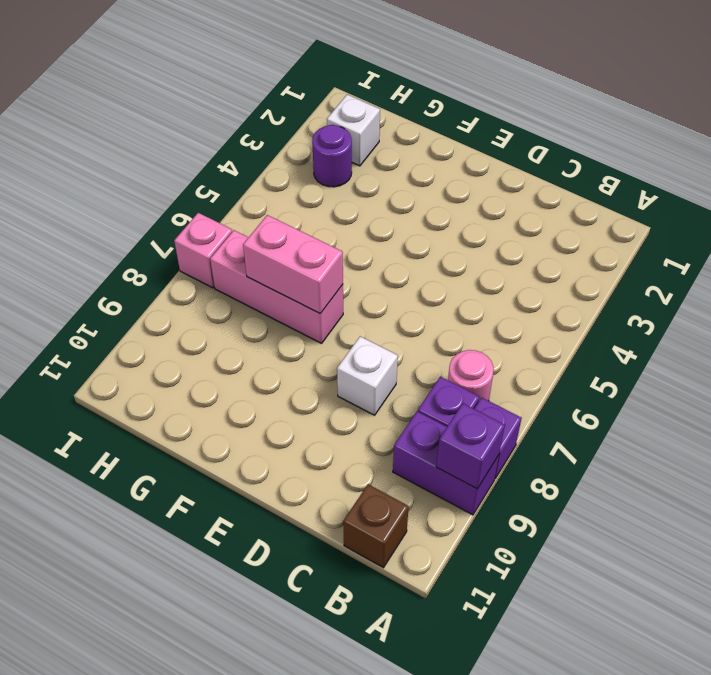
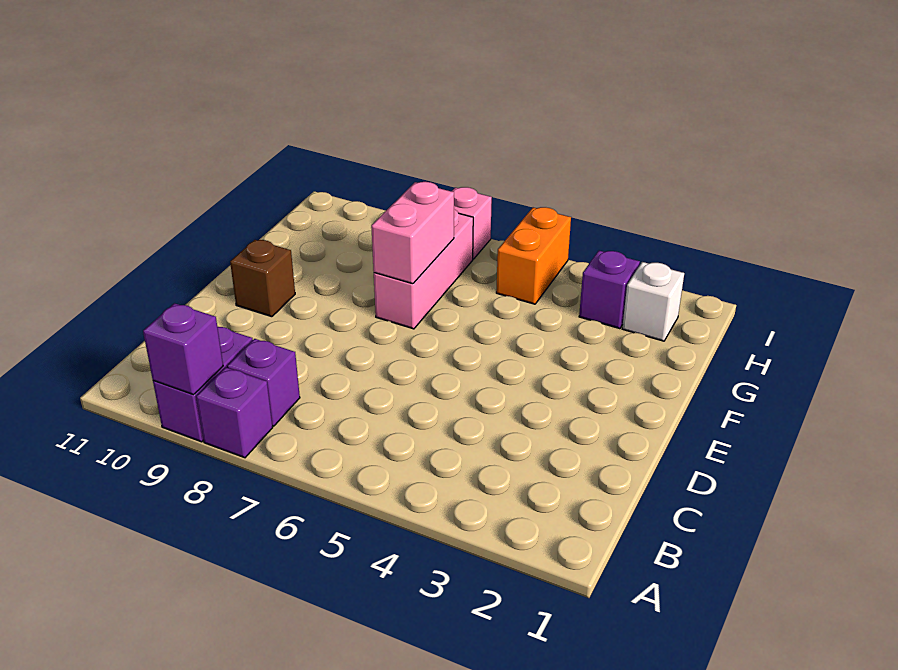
pink round brick B7 level 1 -> none
brown brick B11 level 1 -> brown brick E10 level 1
white brick D8 level 1 -> none
purple round brick H3 level 1 -> purple brick H3 level 1
none -> orange brick H5:I5 level 1

